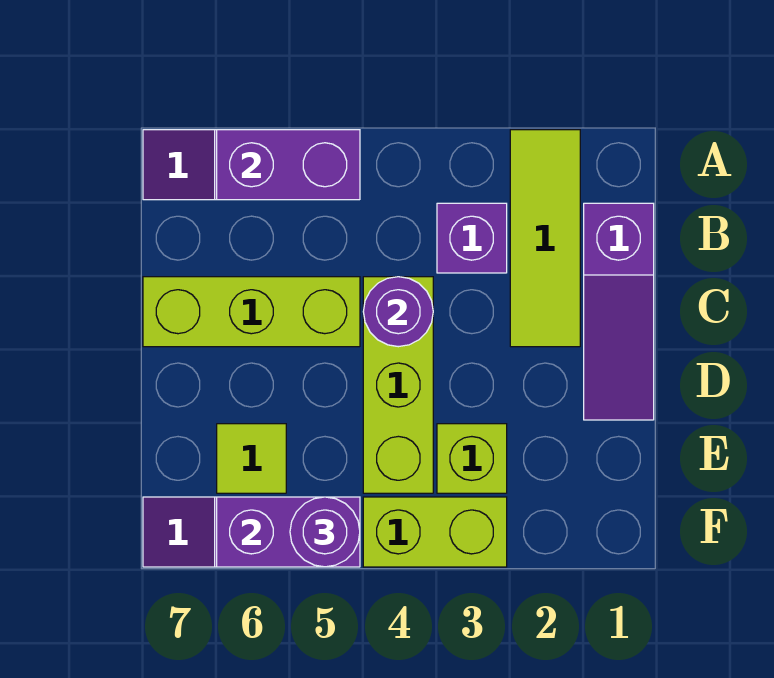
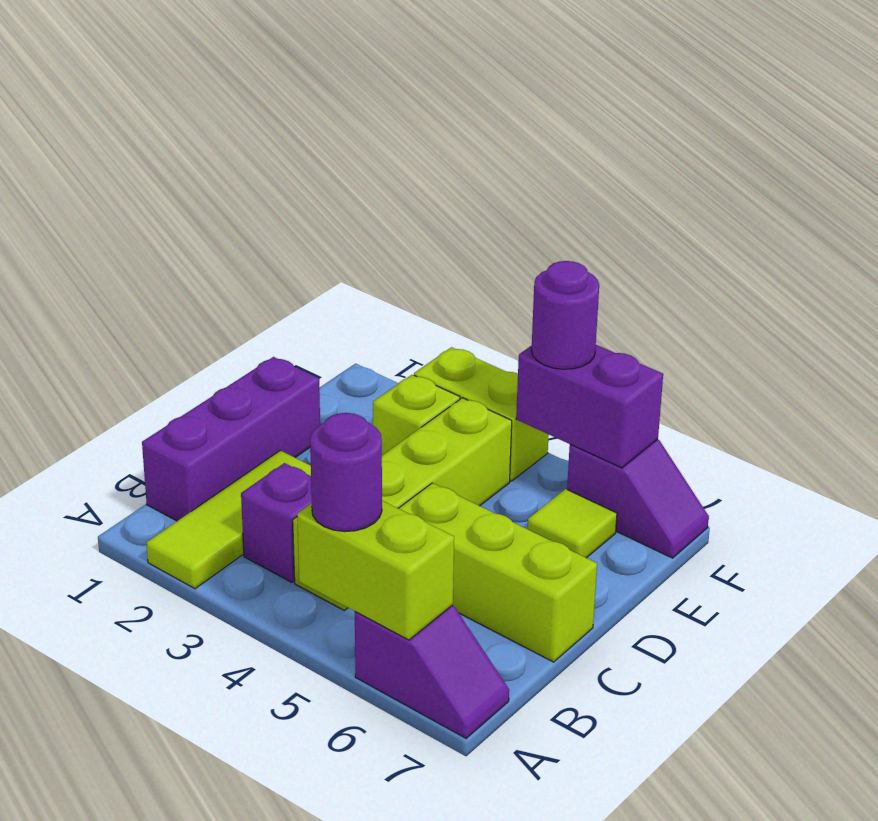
purple brick A5:A6 level 2 -> lime brick A5:A6 level 2
purple slope B1:D1 level 1 top B -> purple brick B1:D1 level 1
lime brick C4:E4 level 1 -> lime brick B4:E4 level 1
purple round brick C4 level 2 -> purple round brick A5 level 3

